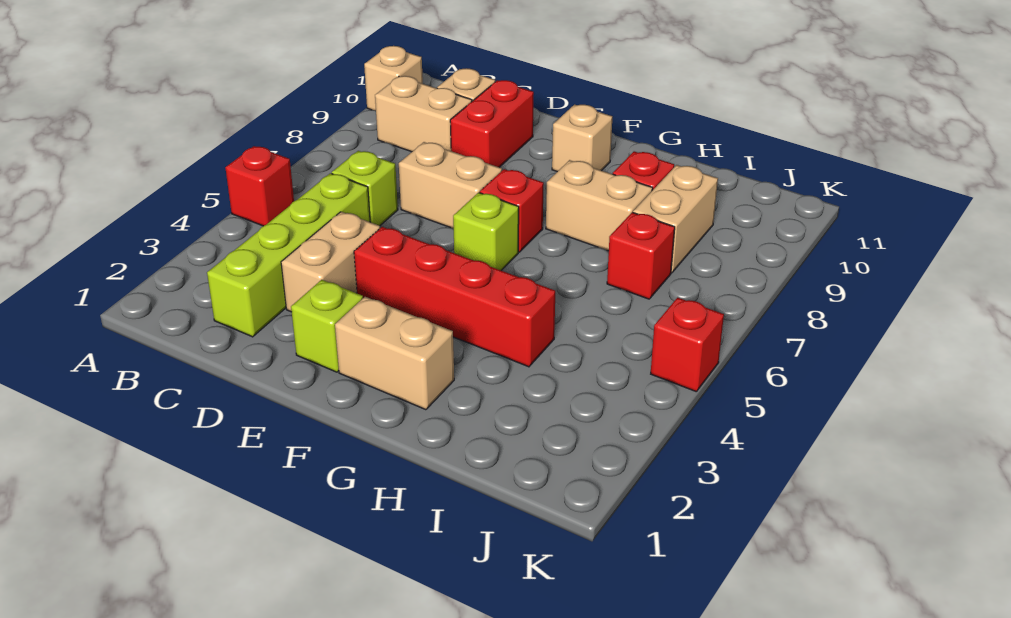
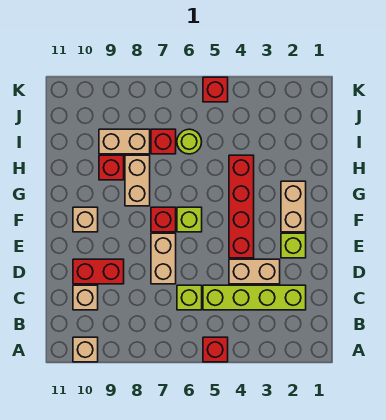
tan brick B9:C9 level 1 -> none
none -> lime round brick I6 level 1

